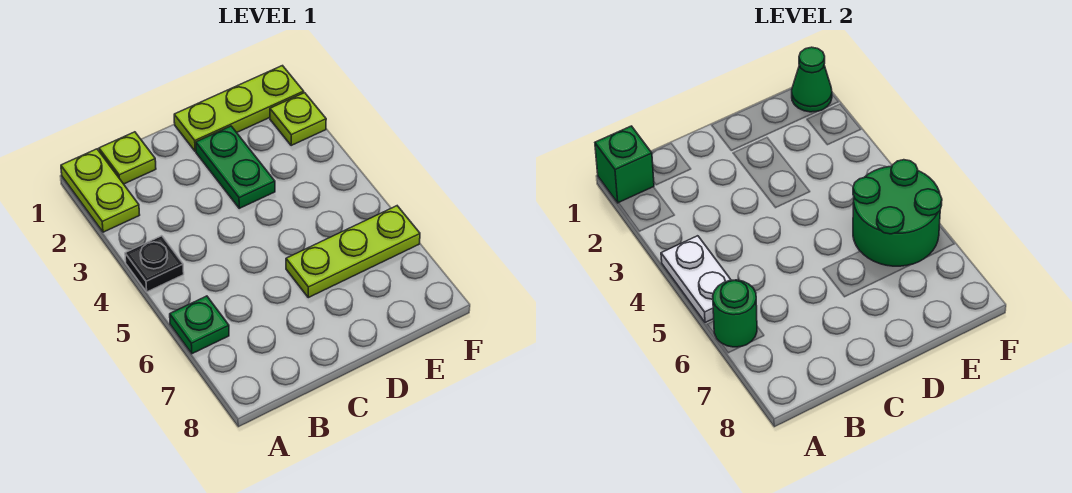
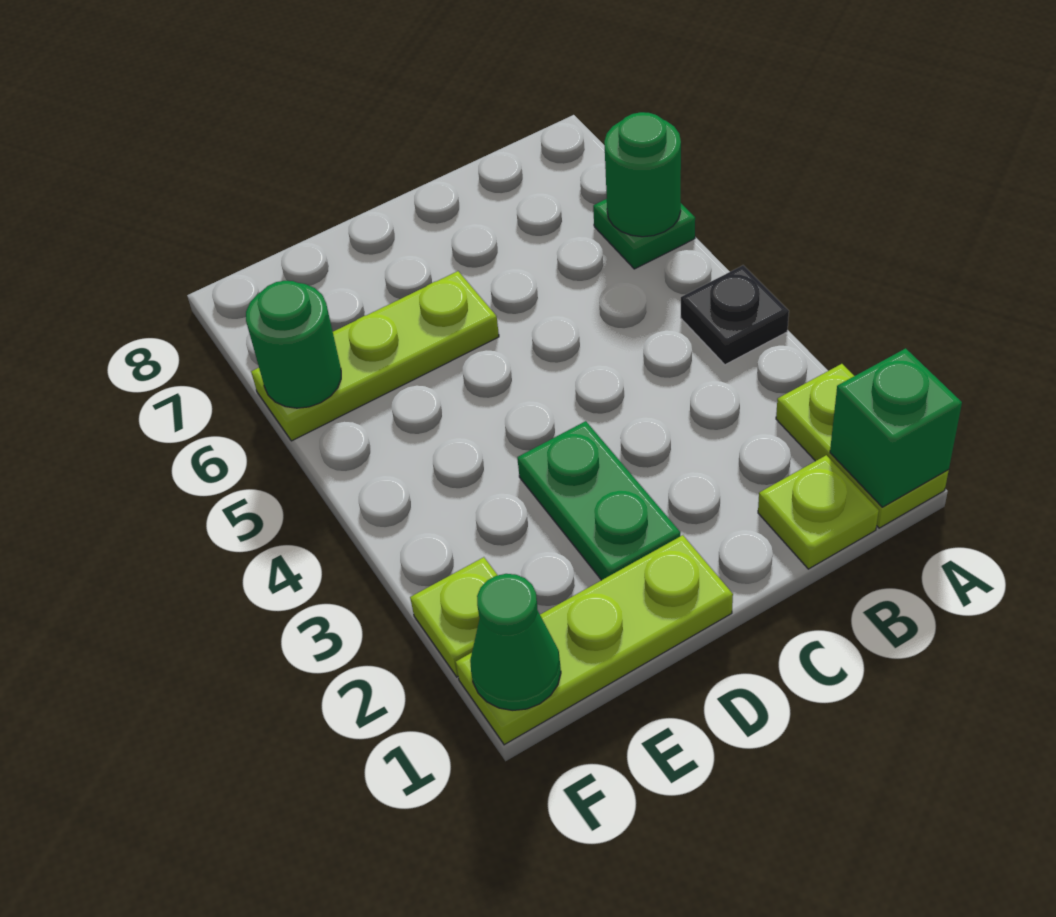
white plate A4:A5 level 2 -> none
green round brick E5:F6 level 2 -> green round brick F6 level 2

